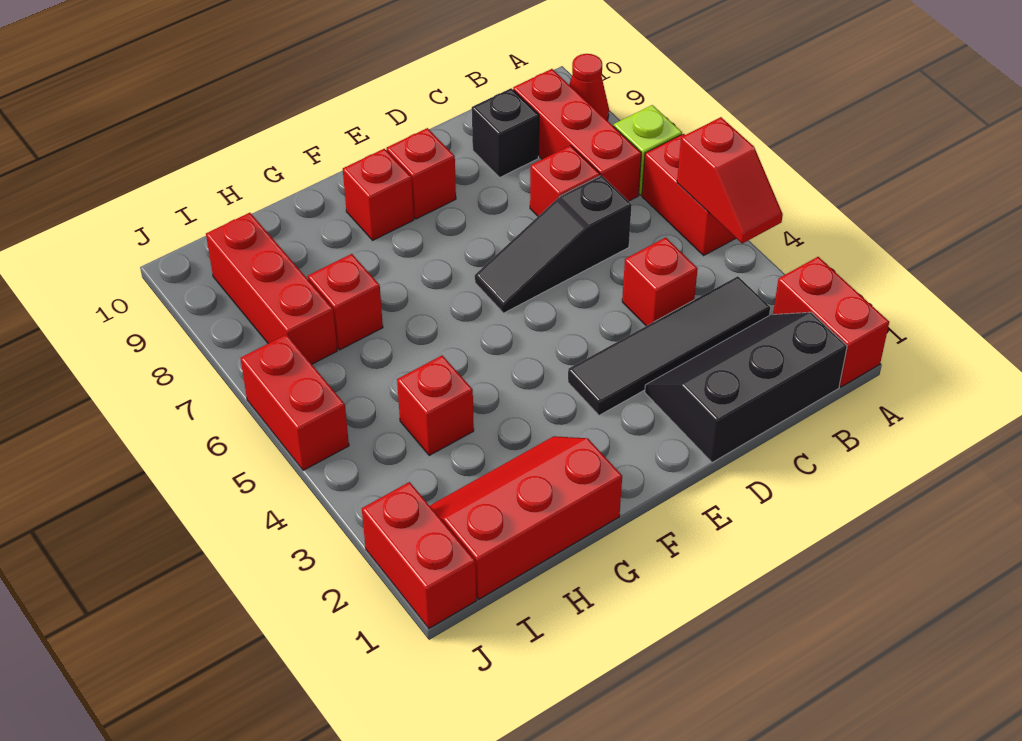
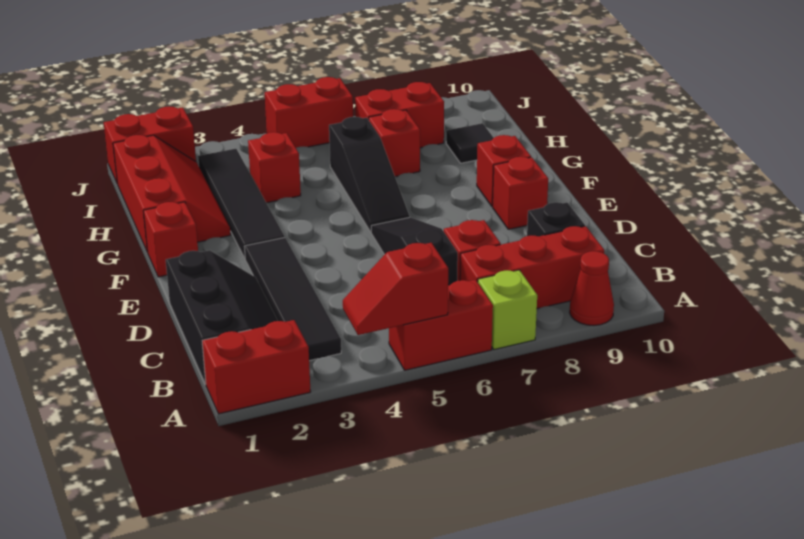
red brick C4 level 1 -> red brick F1 level 1
none -> black tile F3:I3 level 1
none -> black slope F6:H6 level 1 top H
none -> black tile H9 level 1
red brick I7:I9 level 1 -> red brick I7:I8 level 1

